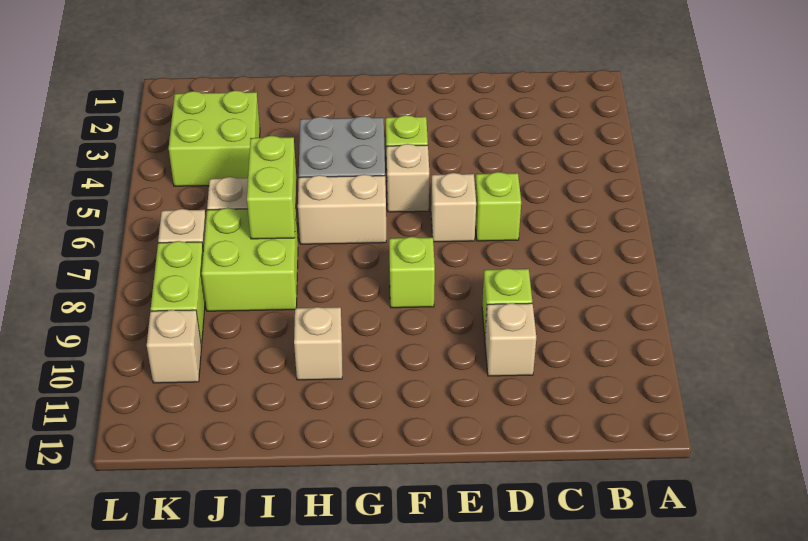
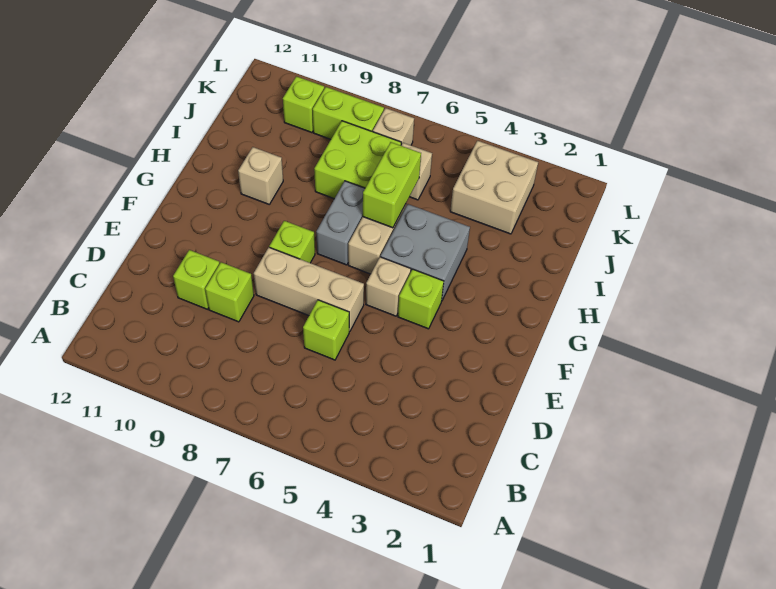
tan brick D10 level 1 -> lime brick D10 level 1
tan brick E6 level 1 -> tan brick E6:E8 level 1
none -> grey brick G7:H7 level 1
lime brick I6:I7 level 2 -> lime brick H6:I6 level 2
lime brick J3:K4 level 1 -> tan brick J3:K4 level 1
tan brick K10 level 1 -> lime brick K10 level 1

